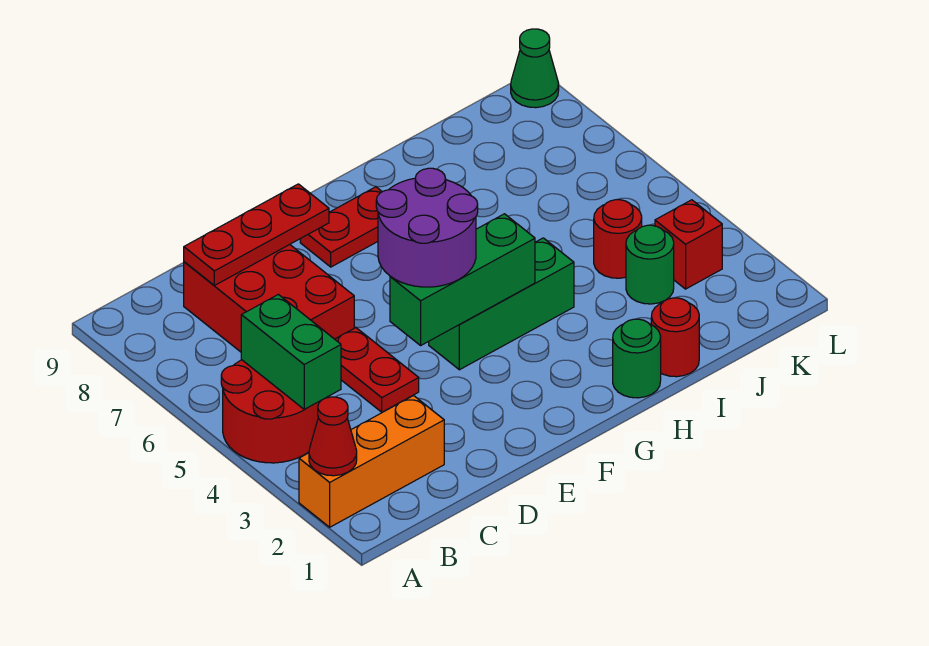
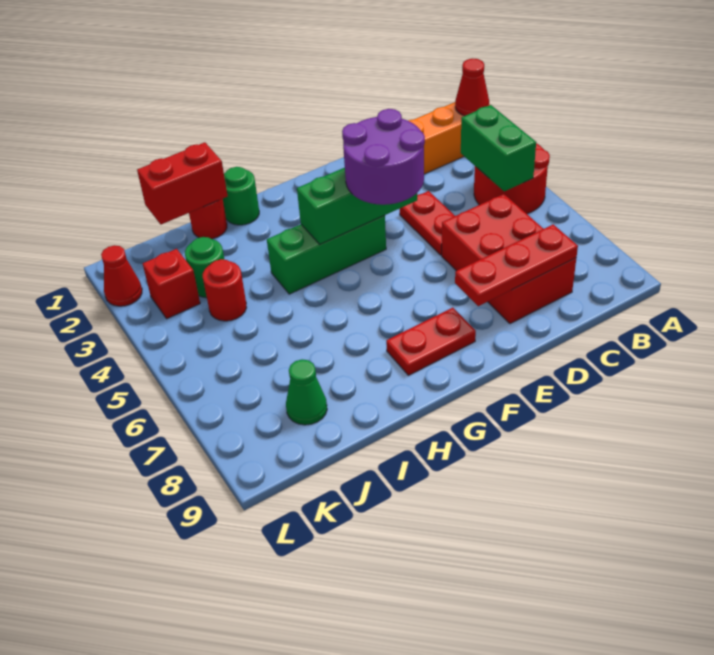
none -> red brick I1:J1 level 2
none -> red cone L2 level 1
green cone L9 level 1 -> green cone J8 level 1

